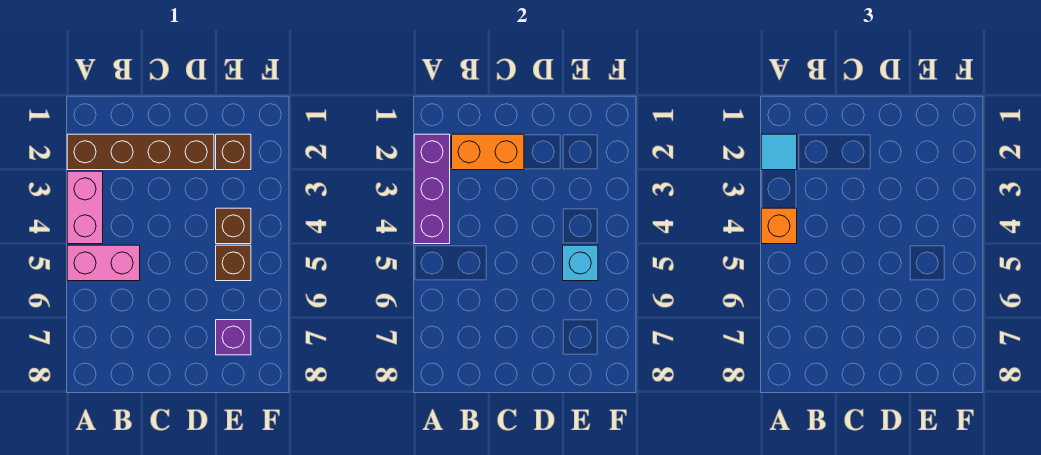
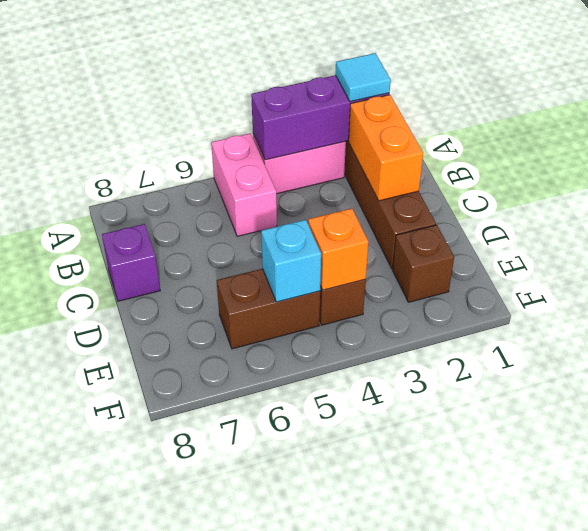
orange brick A4 level 3 -> orange brick E4 level 2
brown brick E5 level 1 -> brown brick E5:E6 level 1
purple brick E7 level 1 -> purple brick C8 level 1

